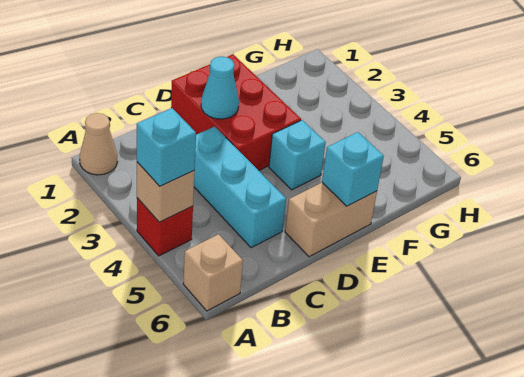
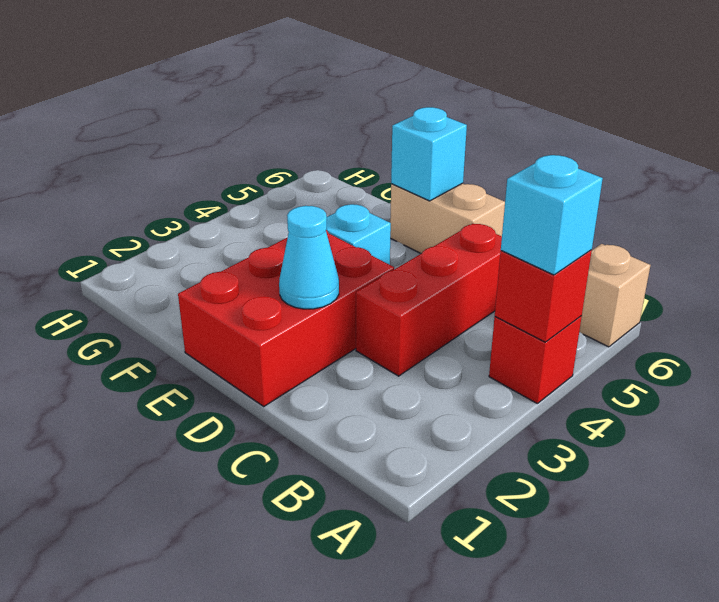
tan cone A1 level 1 -> none
tan brick A4 level 2 -> red brick A4 level 2
cyan brick C3:C5 level 1 -> red brick C3:C5 level 1

